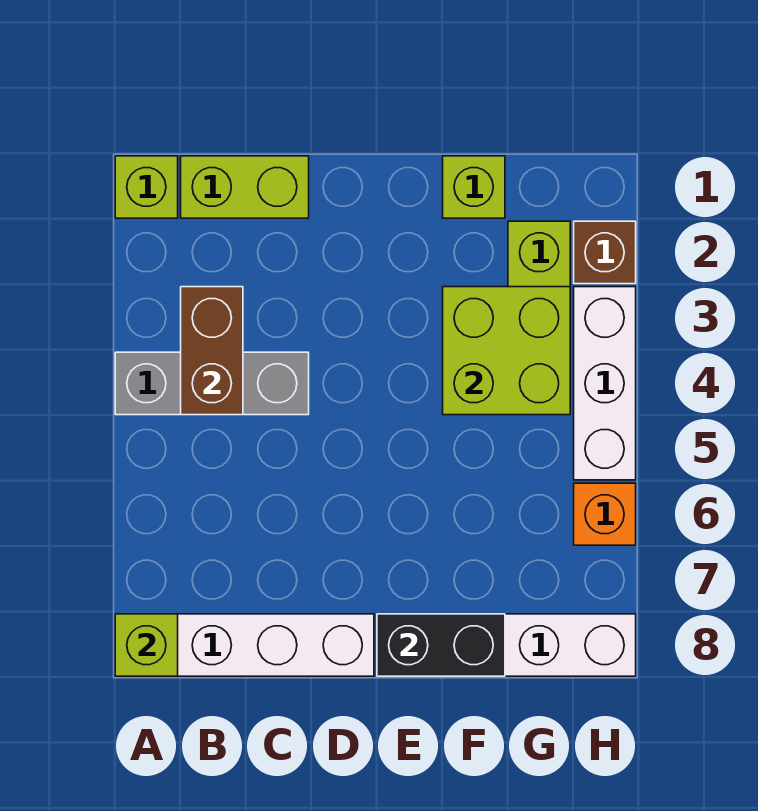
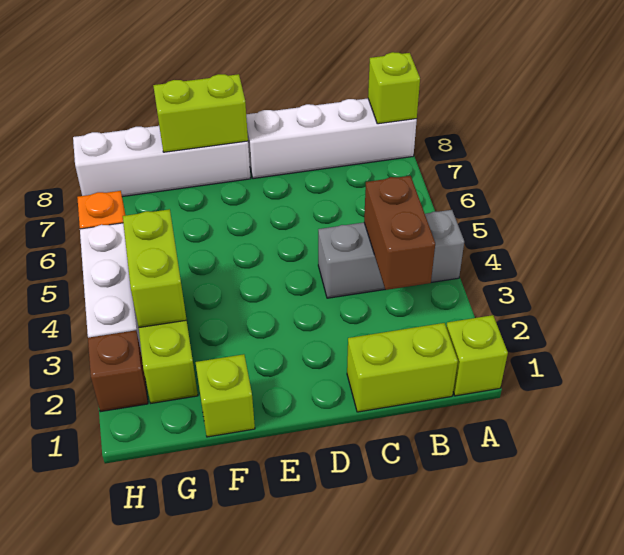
black brick E8:F8 level 2 -> lime brick E8:F8 level 2
lime brick F3:G4 level 2 -> lime brick G3:G4 level 2

